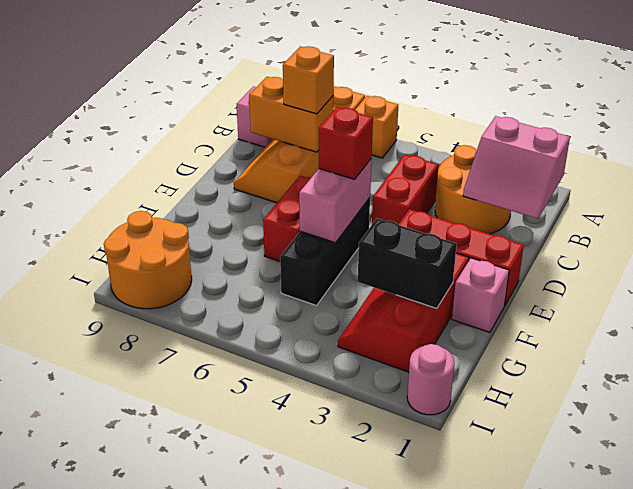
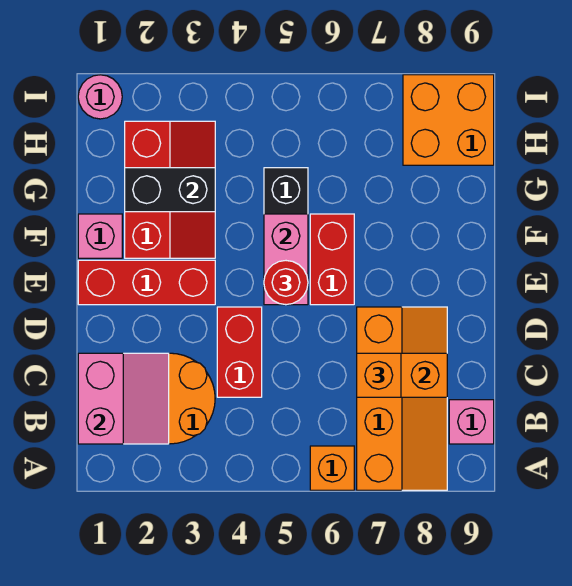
pink slope B1:C2 level 2 top B -> pink slope B1:C2 level 2 top 1
red brick E5 level 3 -> red round brick E5 level 3
orange round brick H8:I9 level 1 -> orange brick H8:I9 level 1

